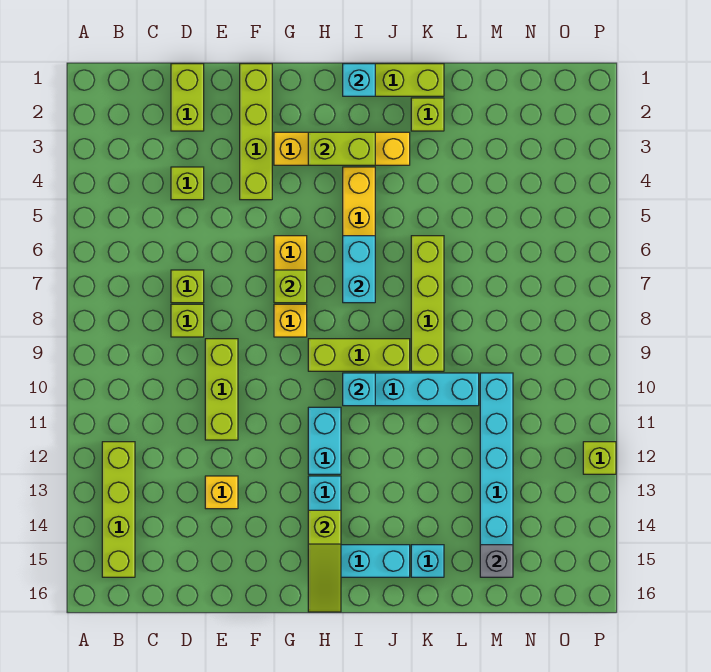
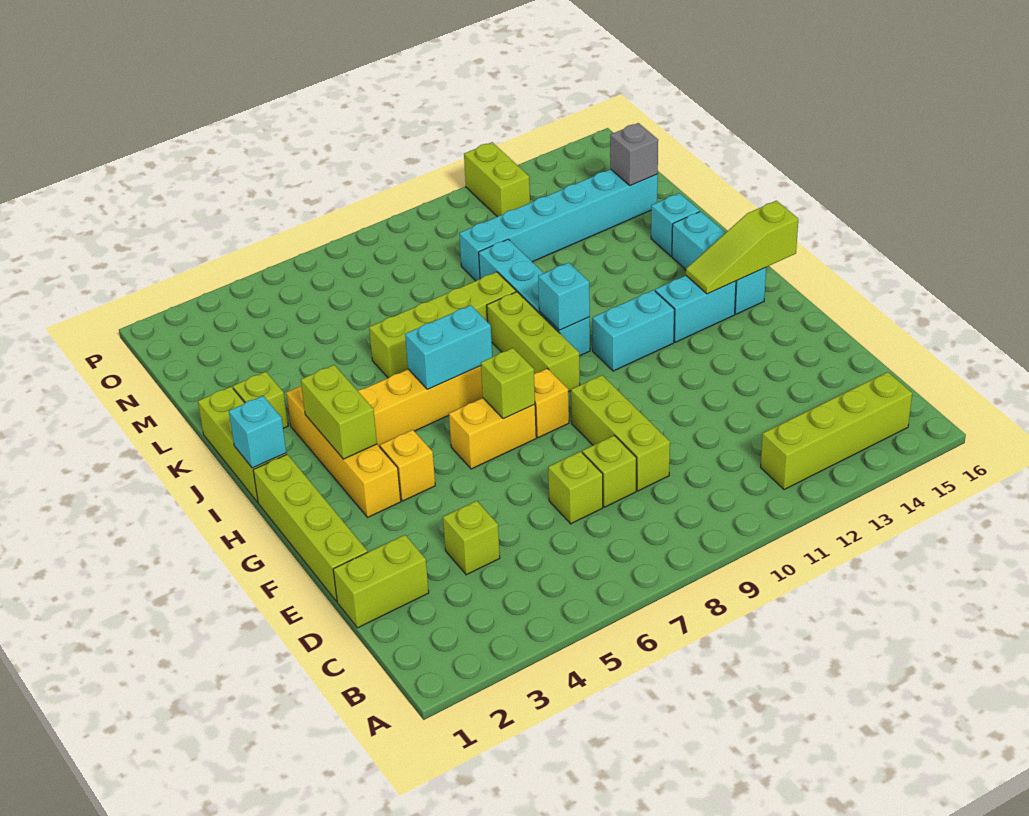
lime brick E9:E11 level 1 -> lime brick D9:F9 level 1
yellow brick E13 level 1 -> yellow brick G4 level 1
lime brick F1:F4 level 1 -> lime brick E1:H1 level 1
lime slope H14:H16 level 2 top 14 -> lime slope H14:H16 level 2 top 16
lime brick P12 level 1 -> lime brick O12:P12 level 1

